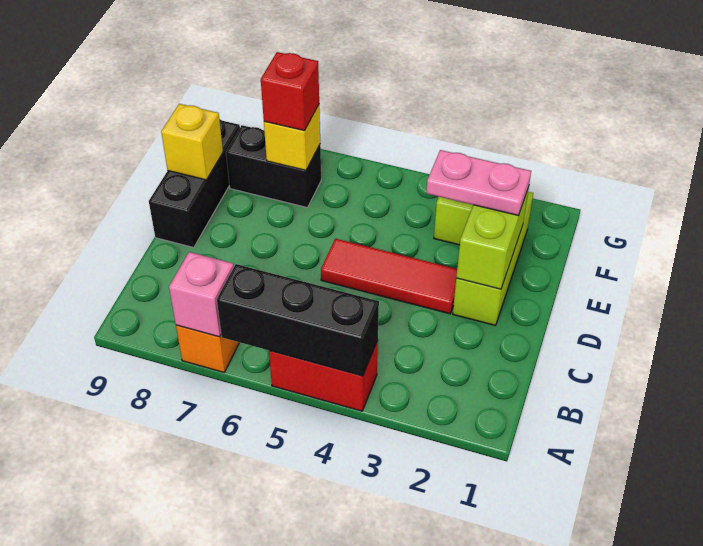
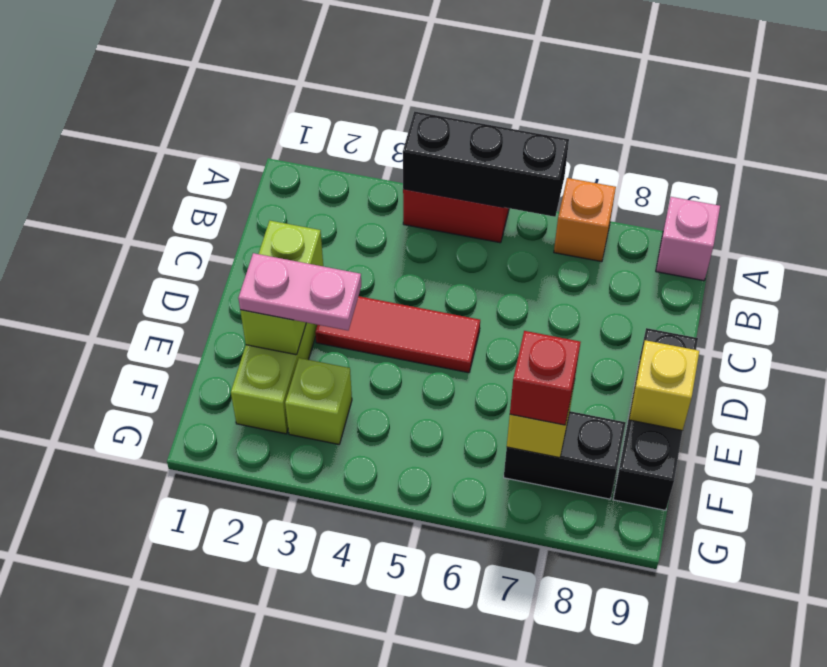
pink brick A7 level 2 -> pink brick A9 level 1

